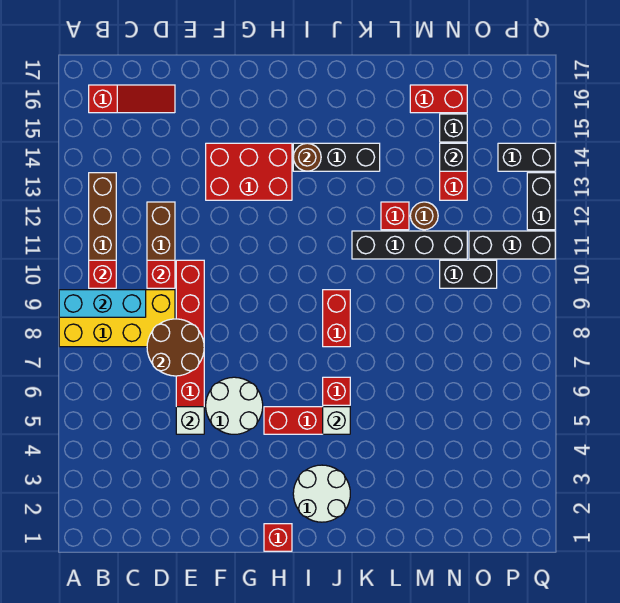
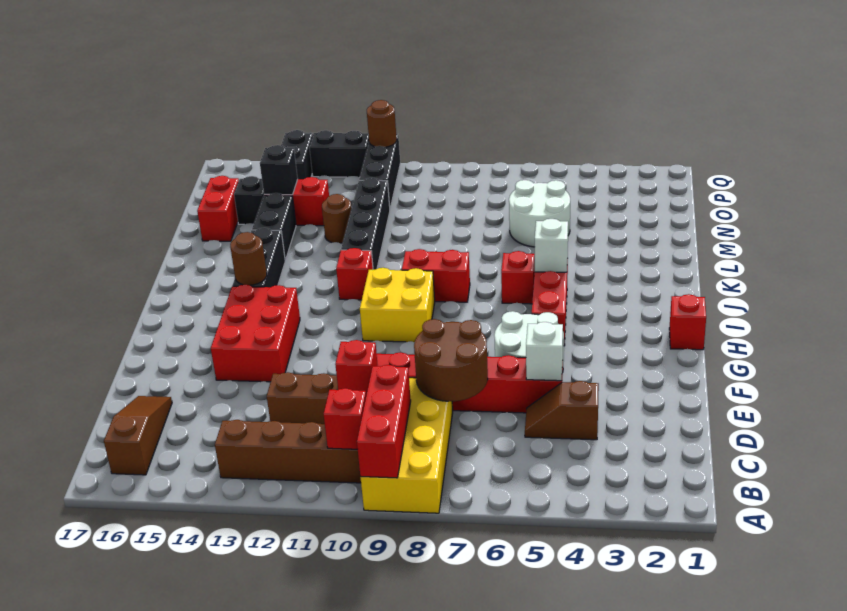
cyan brick A9:C9 level 2 -> red brick A9:C9 level 2
red slope B16:D16 level 1 top B -> brown slope B16:D16 level 1 top B
none -> brown slope D4:D5 level 1 top 4
none -> yellow brick H9:I10 level 1
white round brick I2:J3 level 1 -> white round brick M5:N6 level 1
red brick L12 level 1 -> red brick J11 level 1
black brick N10:O10 level 1 -> black brick L14:M14 level 1
none -> brown round brick Q11 level 2

